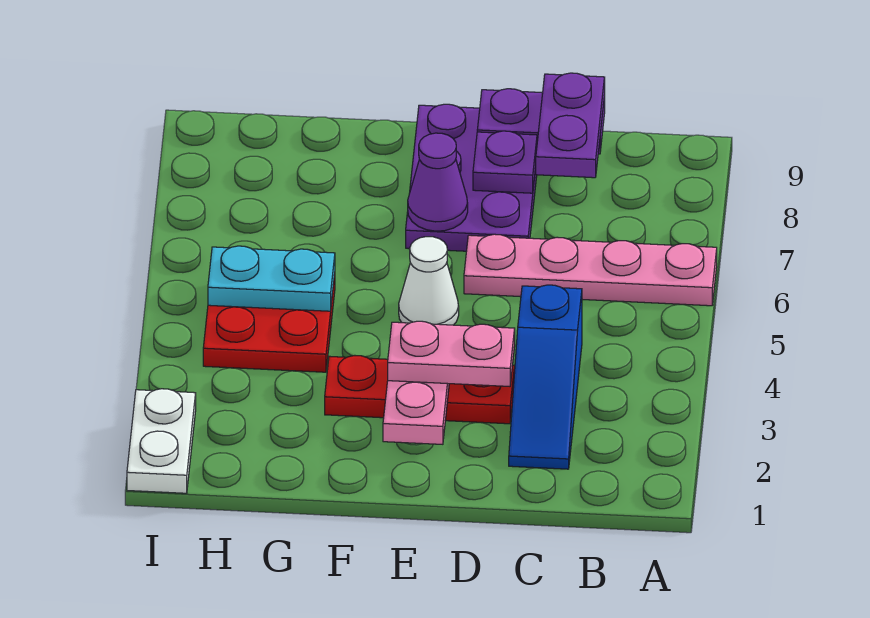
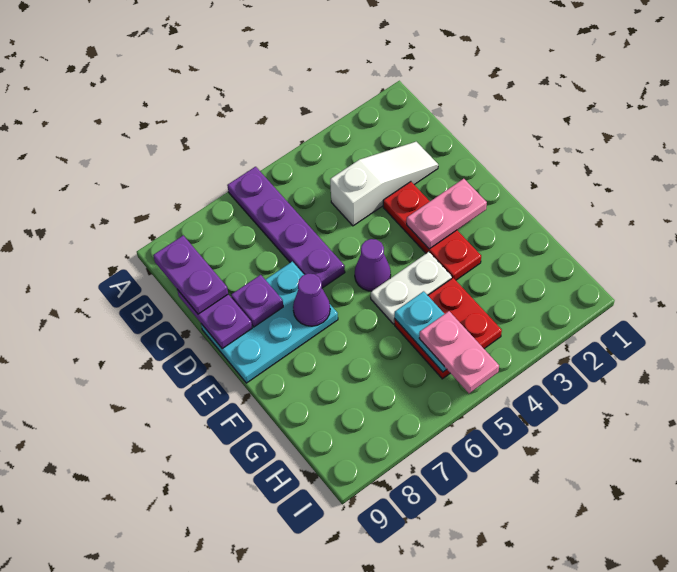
pink plate A6:D6 level 1 -> purple plate A6:D6 level 1
blue slope C2:C4 level 1 top 4 -> white slope C2:C4 level 1 top 4
purple plate C8:C9 level 3 -> purple plate B9:C9 level 3
pink plate D3:E3 level 3 -> pink plate H5:I5 level 3
purple plate D7:E9 level 1 -> cyan plate D7:E9 level 1
white cone E5 level 1 -> purple cone E5 level 1
white plate I1:I2 level 1 -> white plate F4:F5 level 1

